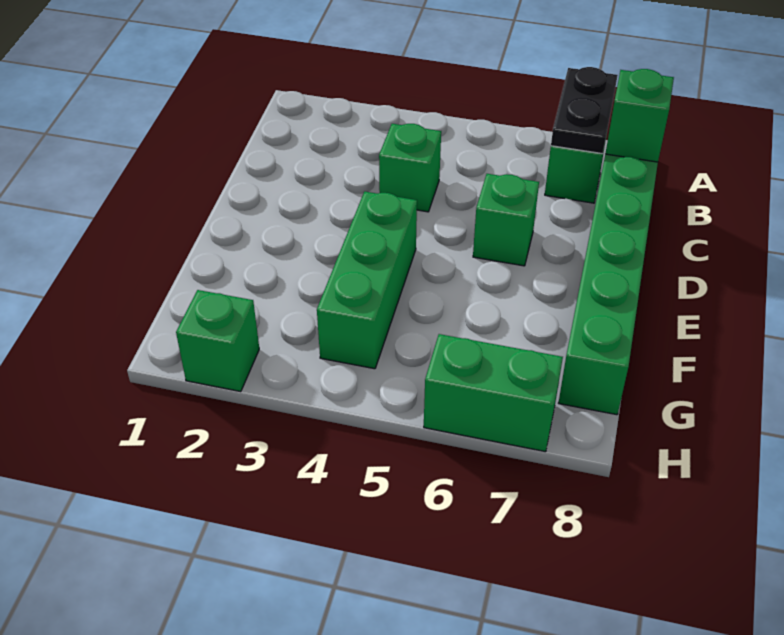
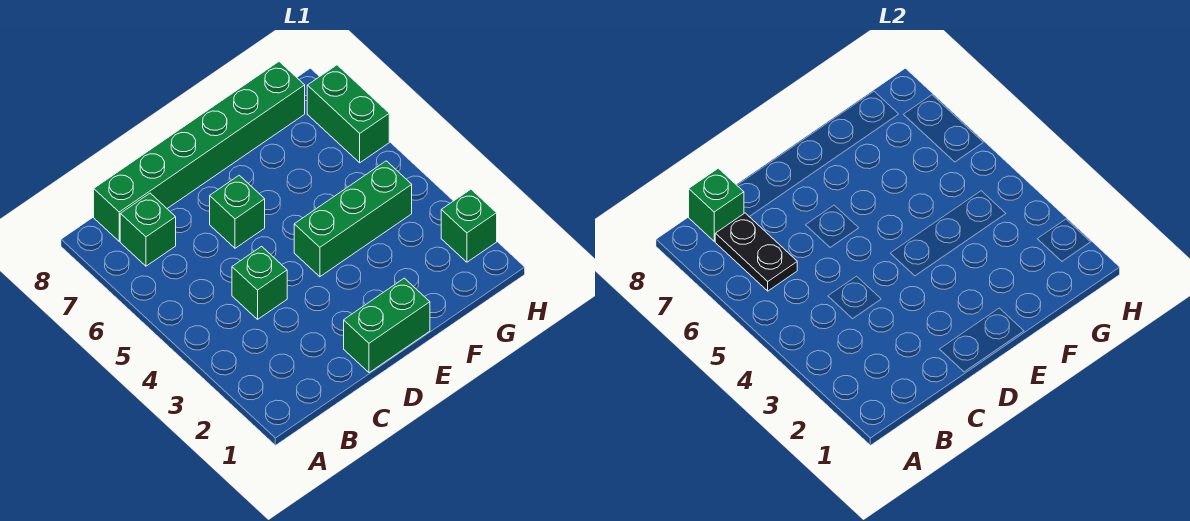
black plate A7:B7 level 2 -> black plate B6:B7 level 2
none -> green brick D1:E1 level 1

